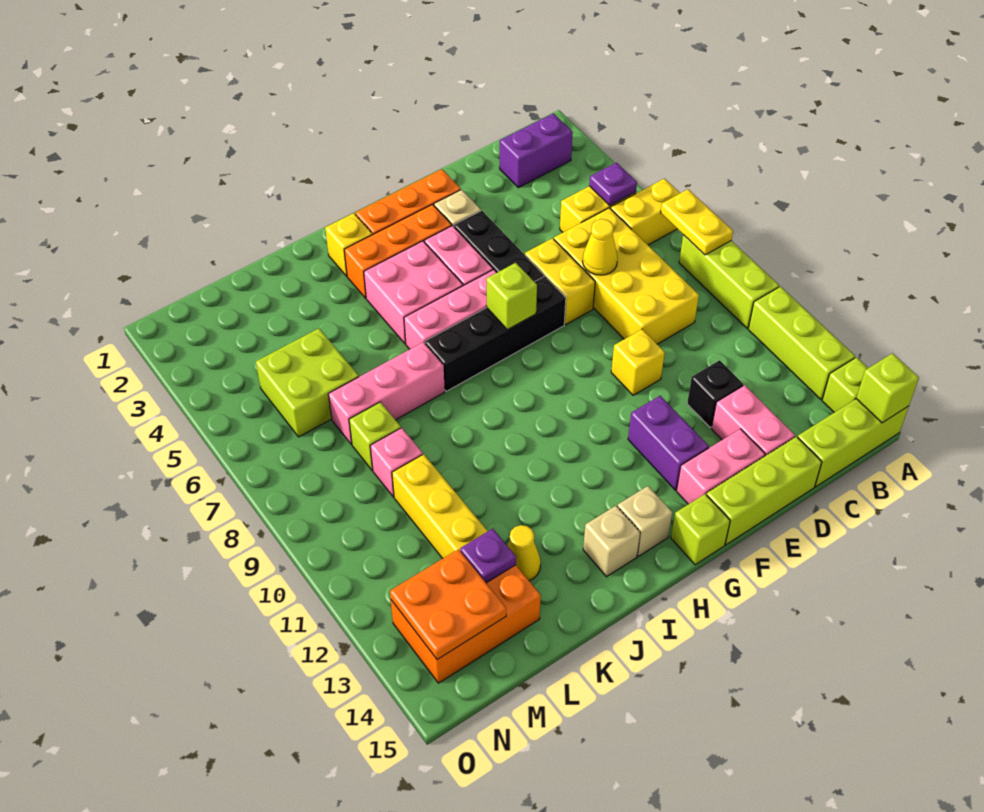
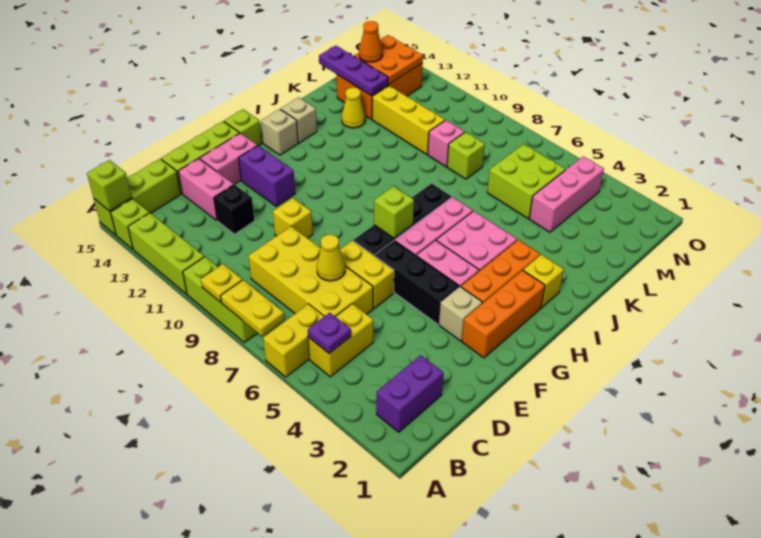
none -> yellow plate A9 level 2
pink brick J7:L7 level 1 -> pink brick L4:N4 level 1
purple plate L13 level 2 -> purple plate L13:L15 level 2
none -> orange cone M14 level 3

